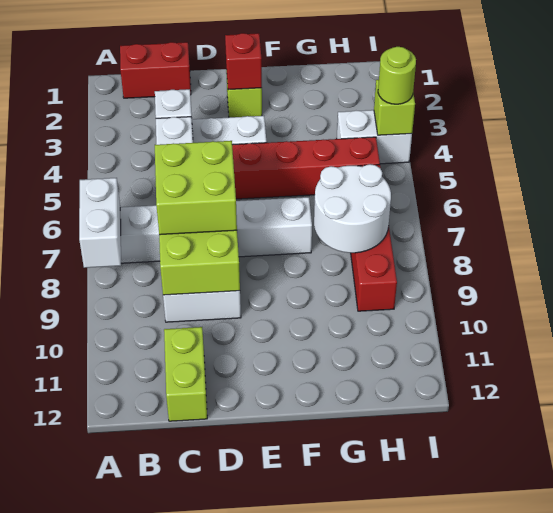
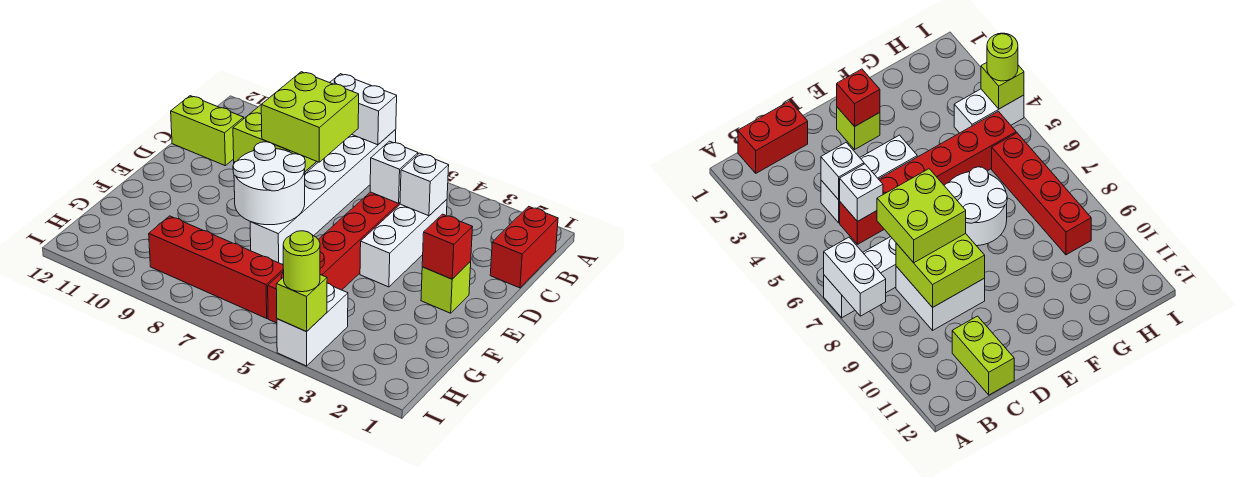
white round brick G7:H8 level 2 -> white round brick E7:F8 level 2

